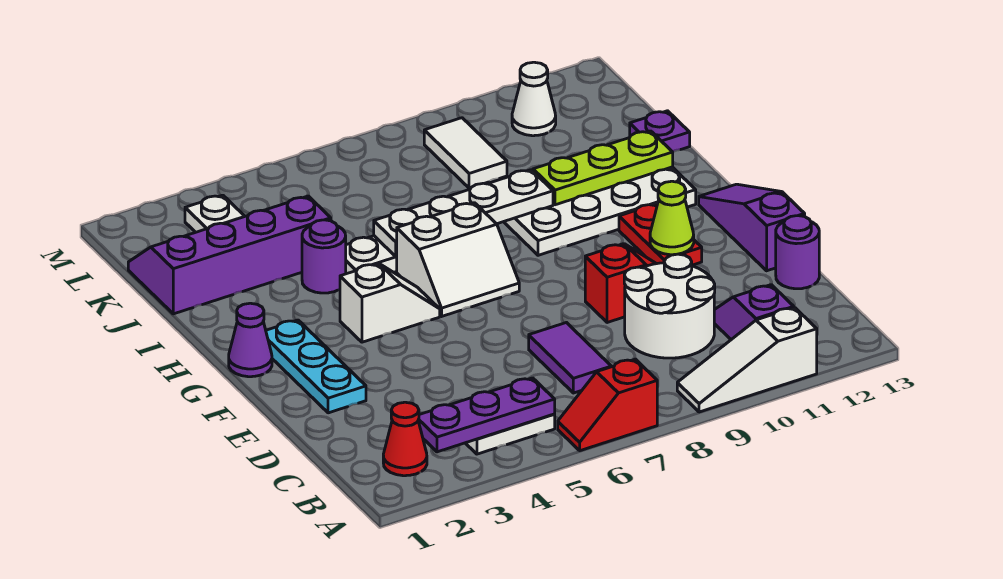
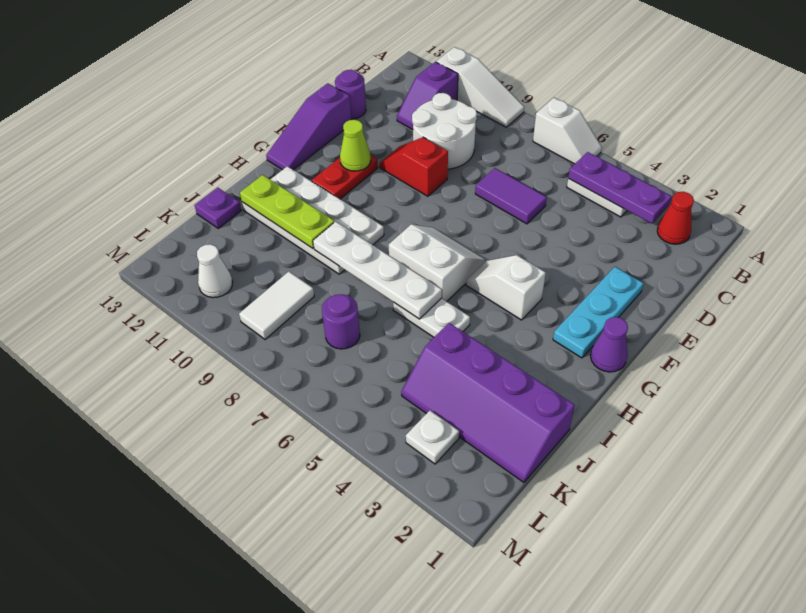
red slope A6:A7 level 1 top 7 -> white slope A6:A7 level 1 top 7
purple tile C7:D7 level 1 -> purple tile D6:D7 level 1
purple round brick I4 level 1 -> purple round brick K7 level 1

